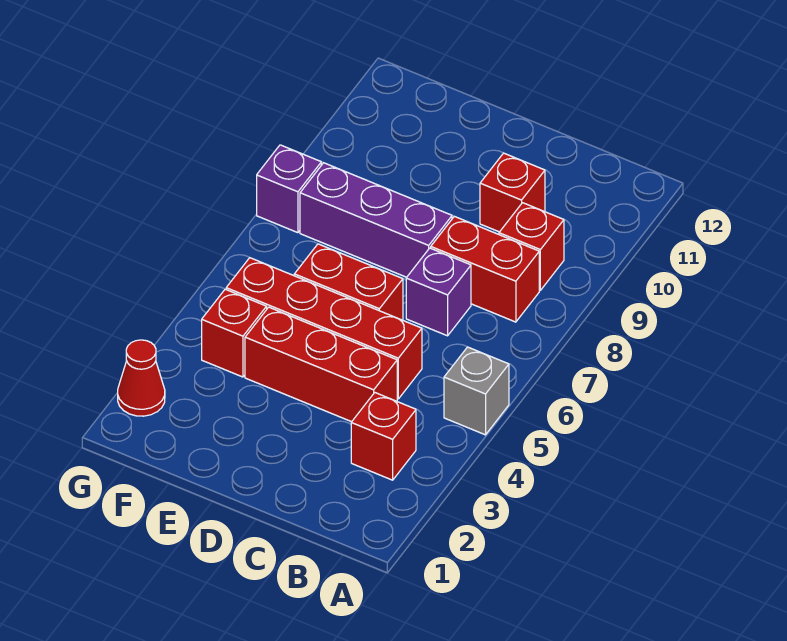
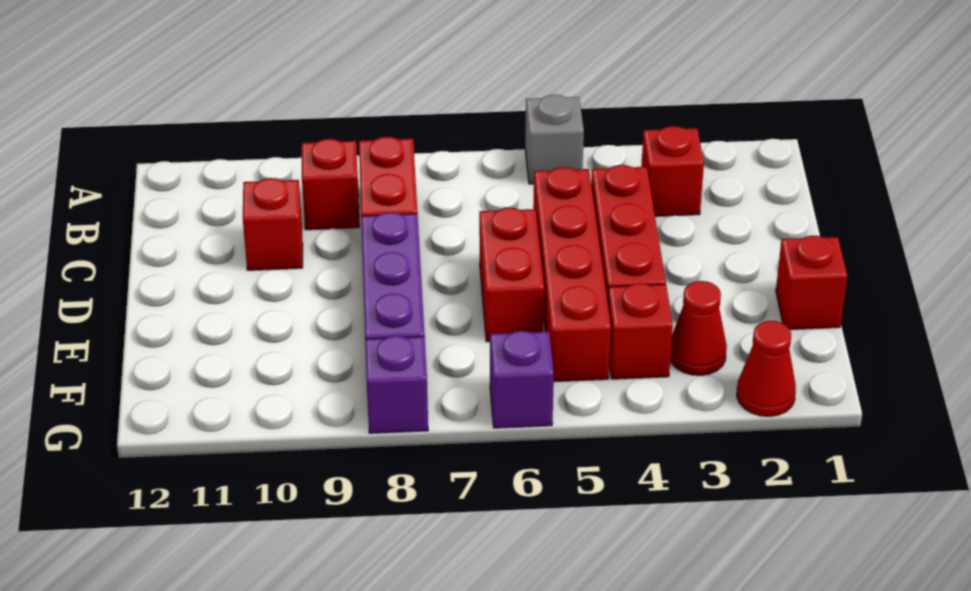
purple brick C7 level 1 -> purple brick G6 level 1
none -> red brick E1 level 1
none -> red cone F3 level 1

